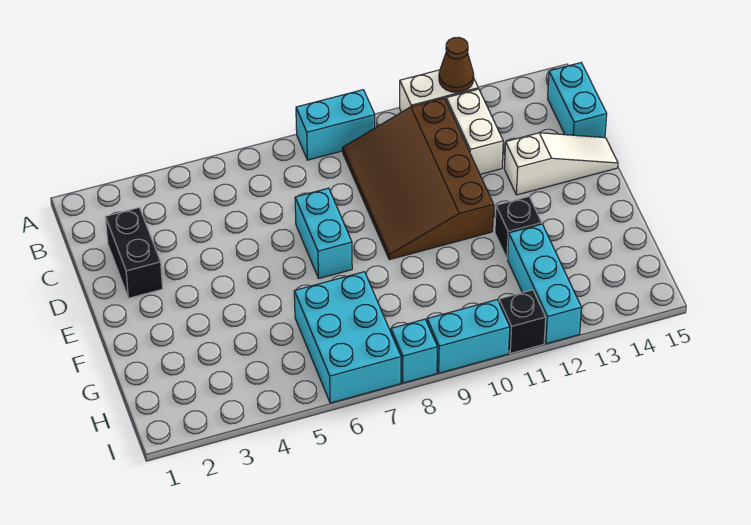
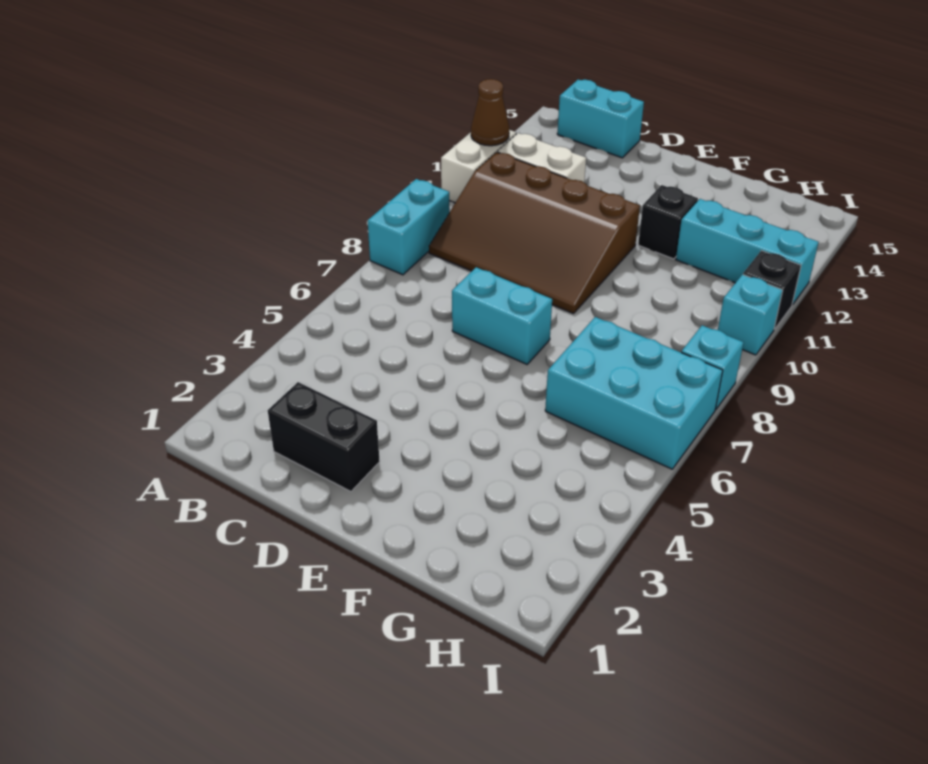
white slope D13:D15 level 1 top 13 -> none
cyan brick I9:I10 level 1 -> cyan brick I10 level 1

